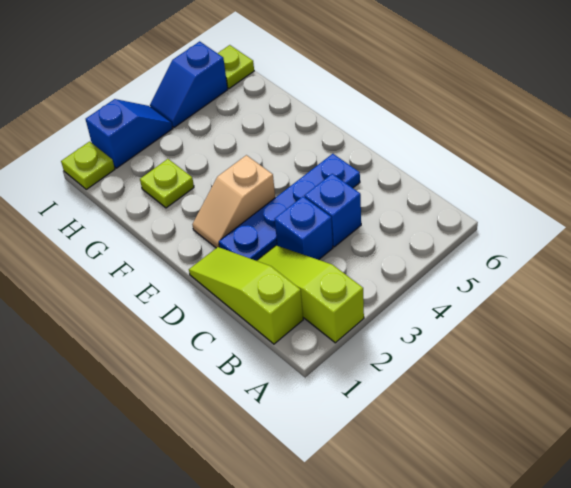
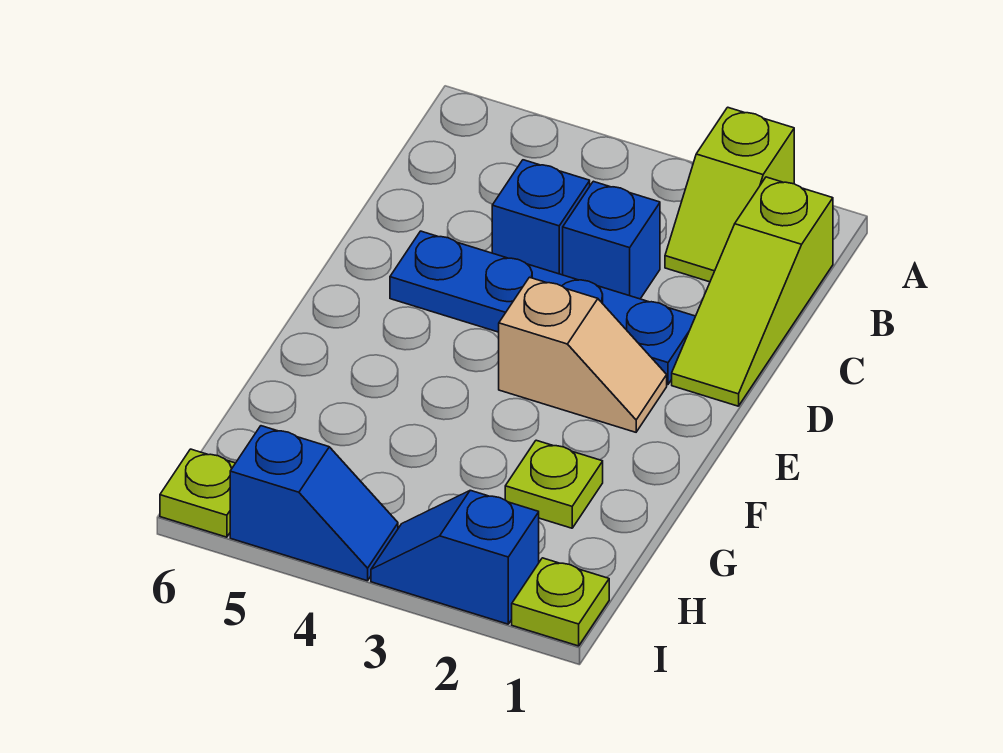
lime slope A2:C2 level 1 top A -> lime slope A2:B2 level 1 top A

